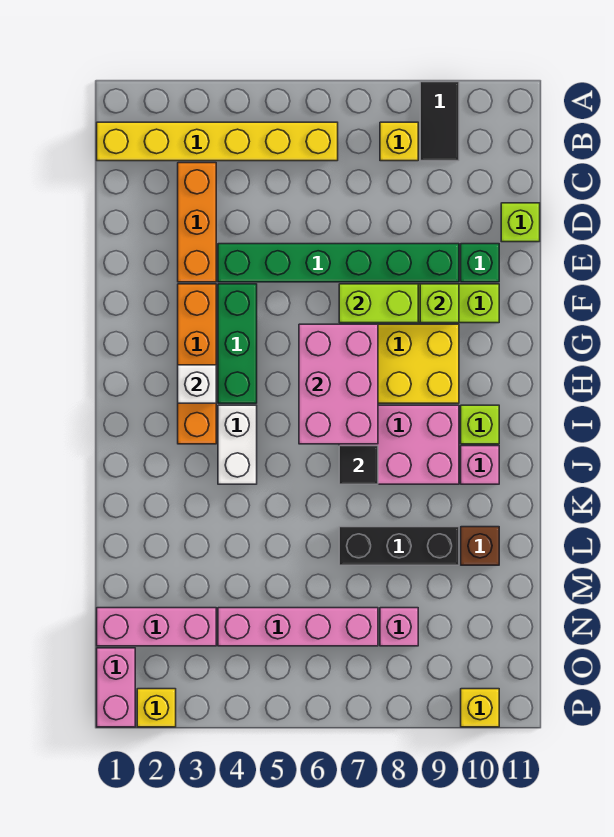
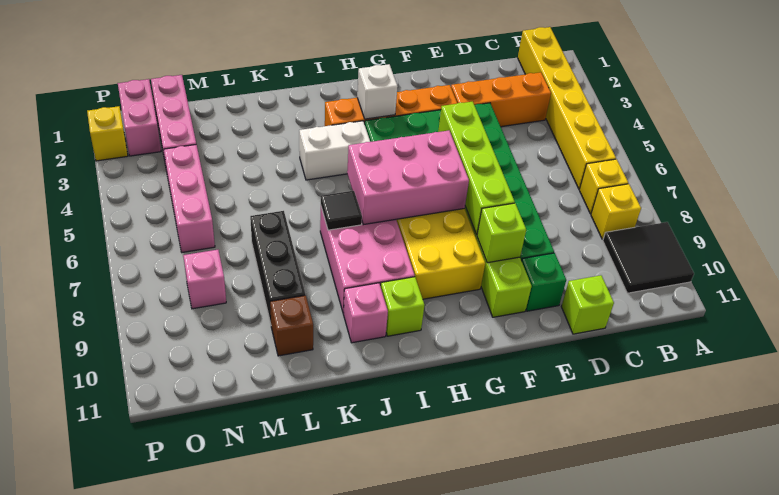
black tile A9:B9 level 1 -> black tile A9:B10 level 1
lime brick F7:F8 level 2 -> lime brick F5:F8 level 2
pink brick N4:N7 level 1 -> pink brick N4:N6 level 1
pink brick O1:P1 level 1 -> pink brick O1:O2 level 1
yellow brick P10 level 1 -> yellow brick B7 level 1

